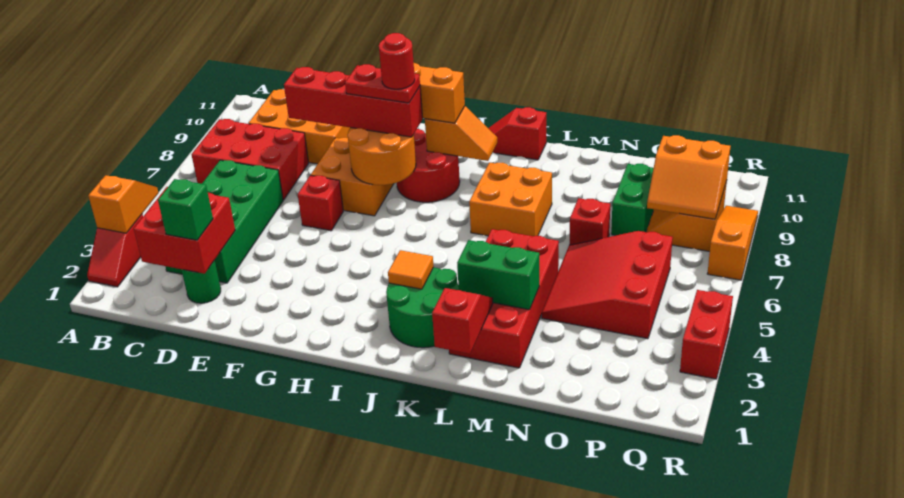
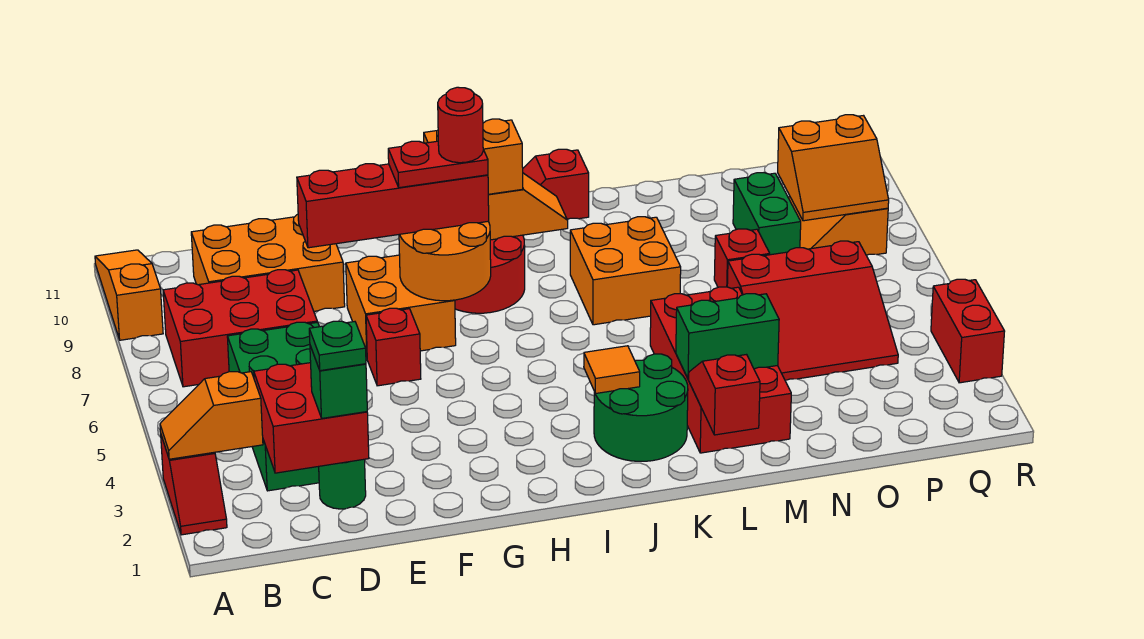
orange slope A3:A4 level 2 top 3 -> orange slope A3:B3 level 2 top B
none -> green plate D2 level 4
red slope N4:P6 level 1 top P -> red slope N4:P6 level 1 top 6
orange slope R7:R9 level 1 top 7 -> orange slope A9:A11 level 1 top 9

